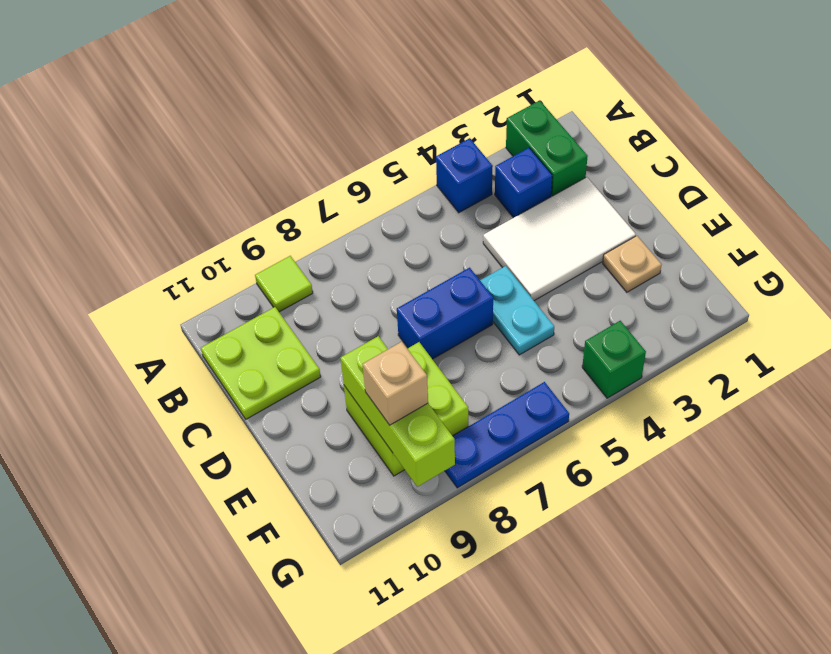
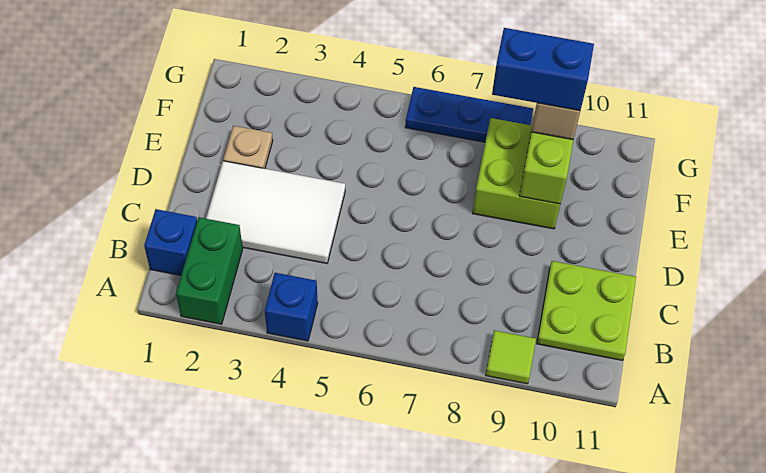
blue brick B3 level 1 -> blue brick B1 level 1
cyan plate D5:E5 level 1 -> none
blue brick D6:D7 level 1 -> blue brick F8:F9 level 4
green brick G4 level 1 -> none

